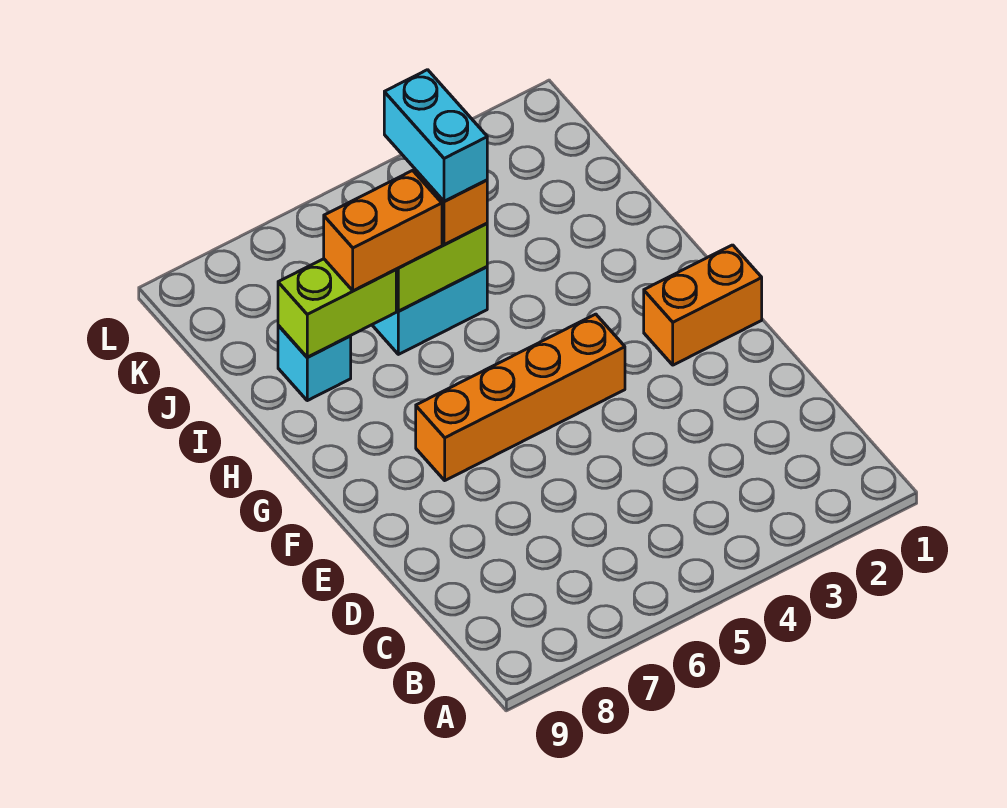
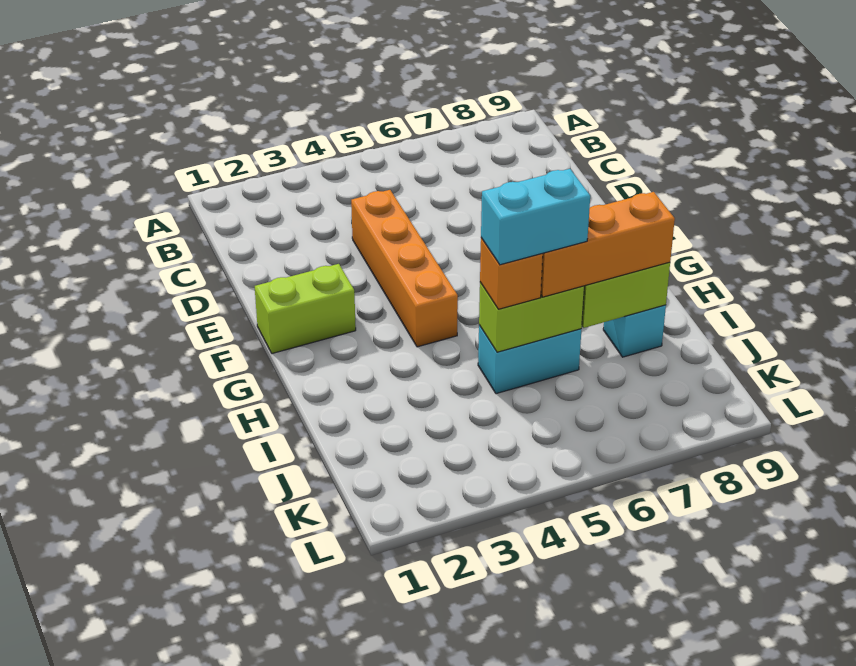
orange brick F1:F2 level 1 -> lime brick F1:F2 level 1
orange brick F4:F7 level 1 -> orange brick D4:G4 level 1
cyan brick I5:J5 level 4 -> cyan brick I5:I6 level 4
orange brick I6:I7 level 3 -> orange brick I6:I8 level 3

